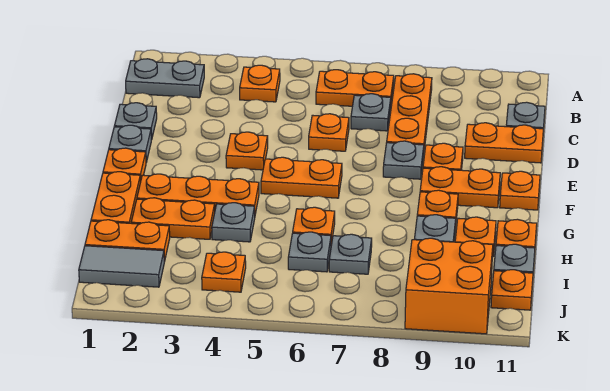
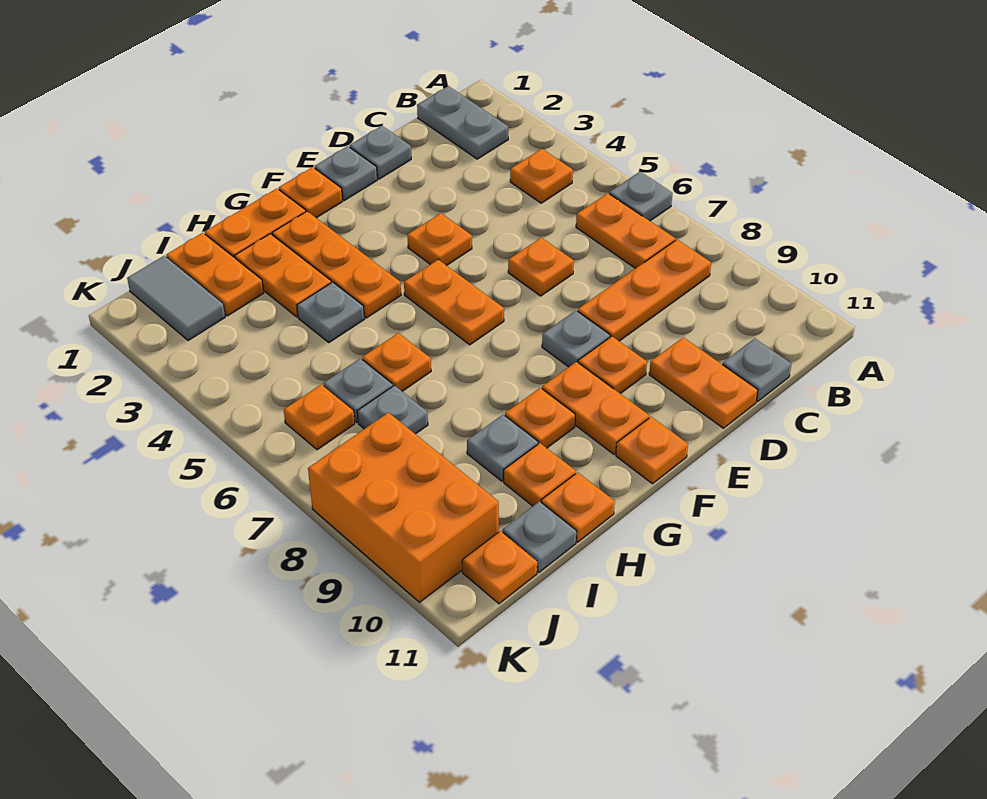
grey plate C7 level 1 -> grey plate A6 level 1
orange plate J4 level 1 -> orange plate J6 level 1
orange brick J9:K10 level 1 -> orange brick J8:K10 level 1

